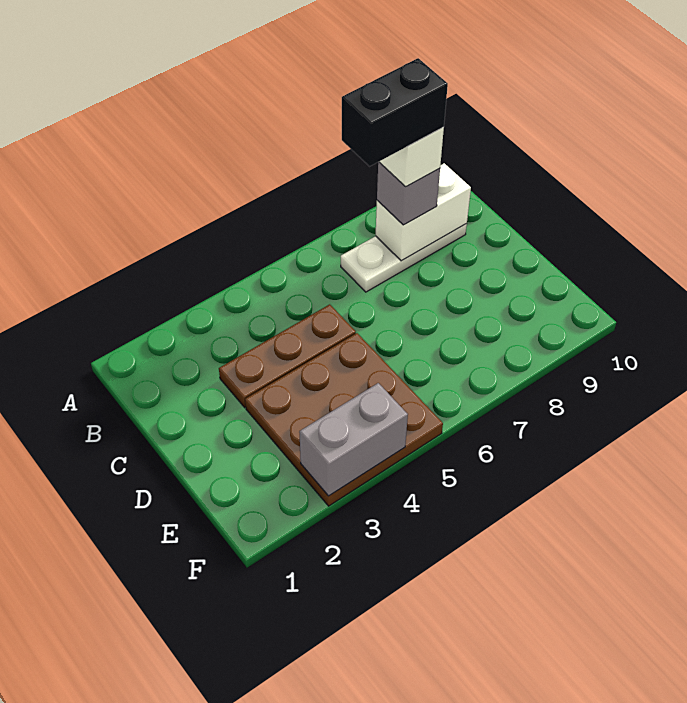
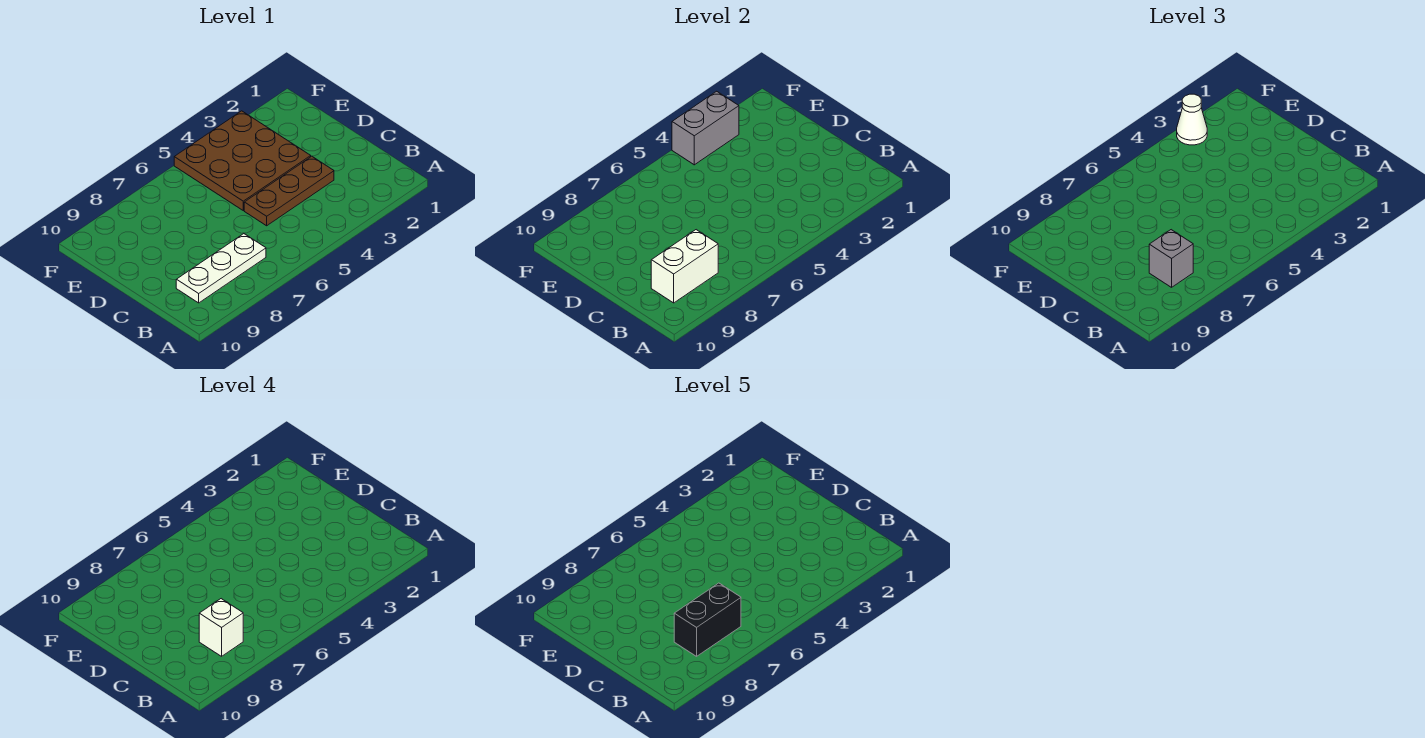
none -> white cone F3 level 3

